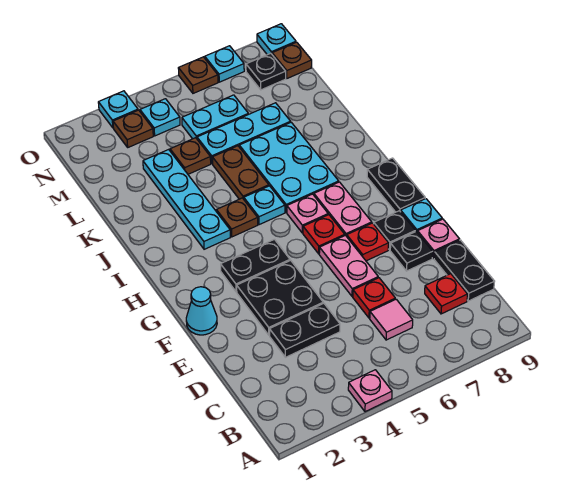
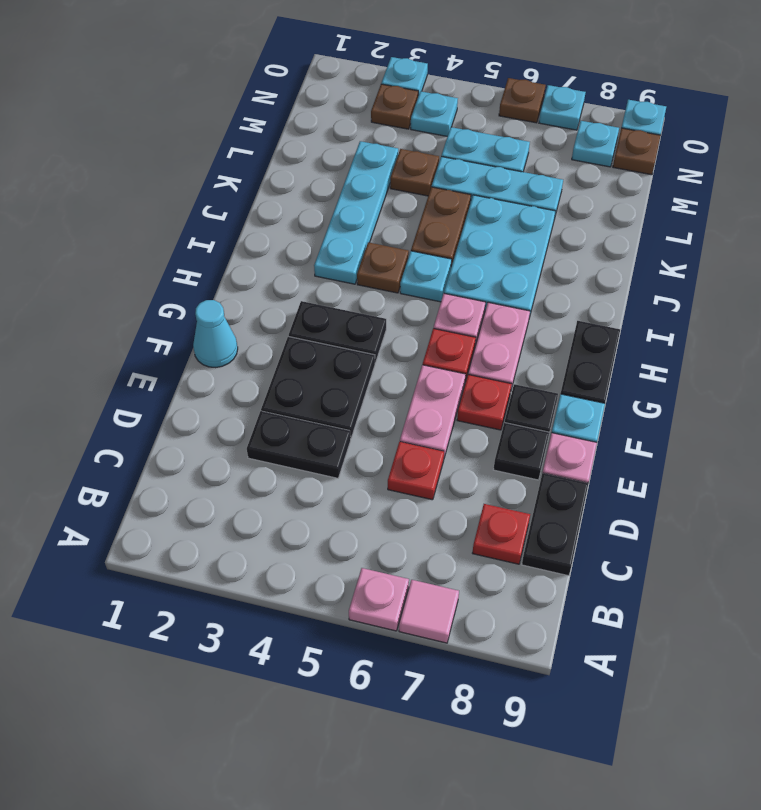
pink plate A4 level 1 -> pink plate A6 level 1
pink tile C6 level 1 -> pink tile A7 level 1
black plate N8 level 1 -> cyan plate N8 level 1

